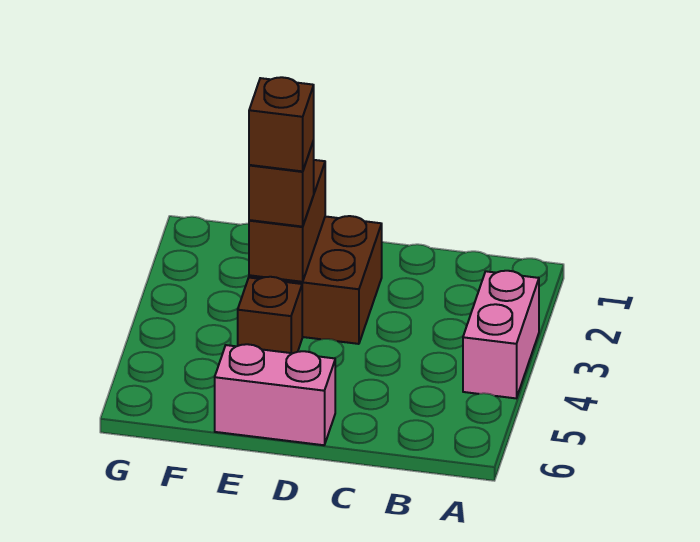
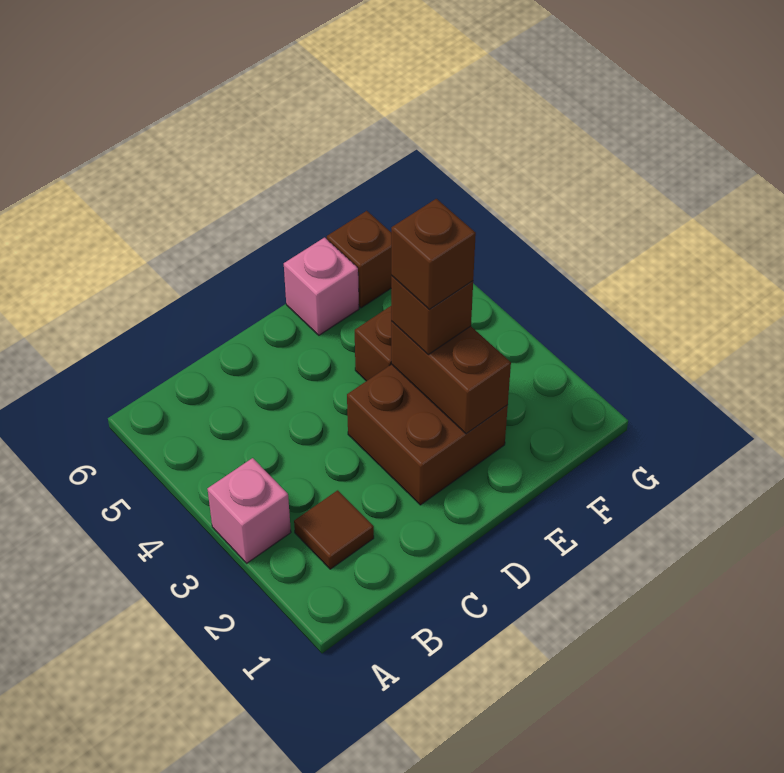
pink brick A3:A4 level 1 -> pink brick A3 level 1
none -> brown tile B2 level 1
pink brick D6:E6 level 1 -> pink brick E6 level 1
none -> brown brick F6 level 1

